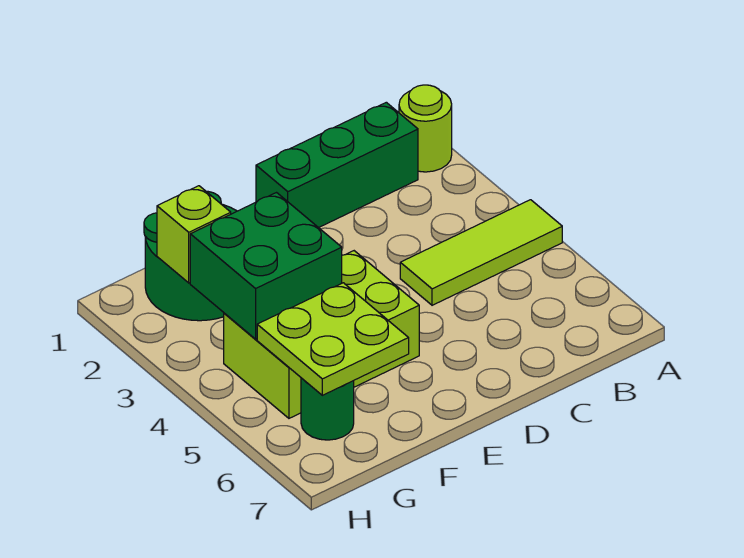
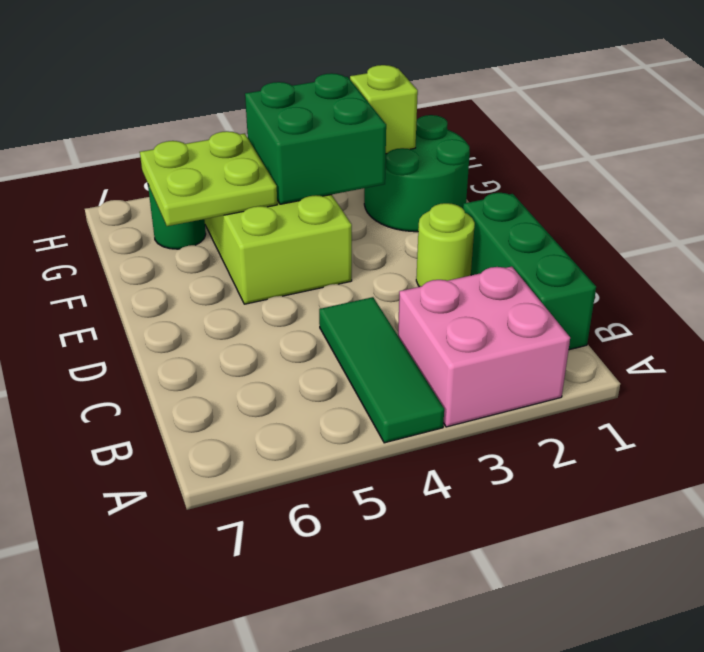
lime round brick A1 level 1 -> lime round brick D2 level 1
none -> pink brick A2:B3 level 1
lime tile A4:C4 level 1 -> green tile A4:C4 level 1

